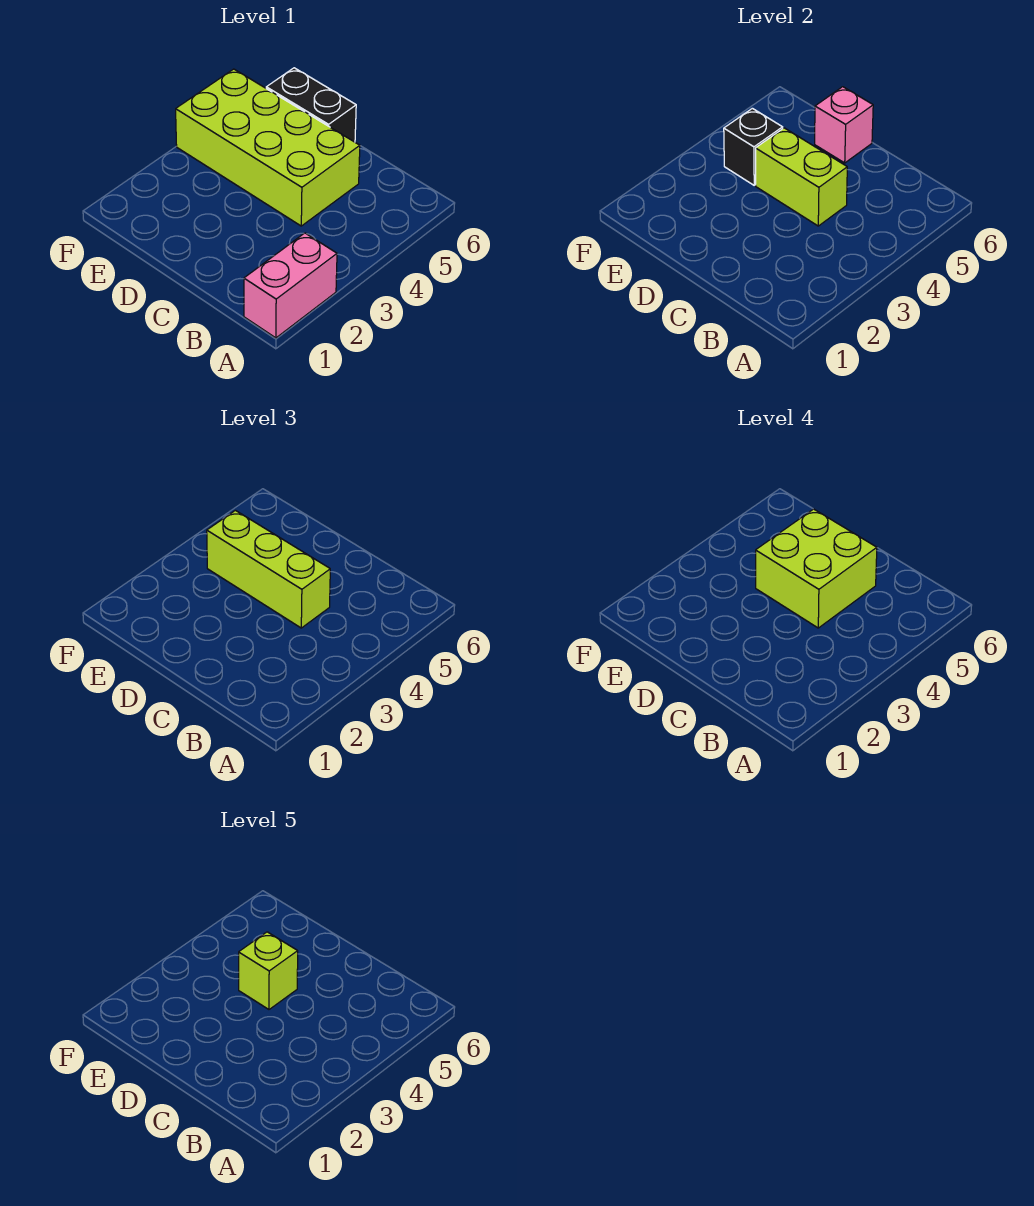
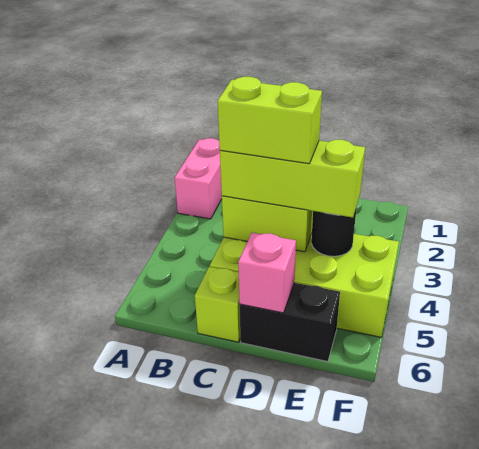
lime brick C4:D5 level 4 -> lime brick C4:D4 level 4
lime brick D4 level 5 -> lime brick C6 level 1
black brick E4 level 2 -> black round brick E4 level 2

